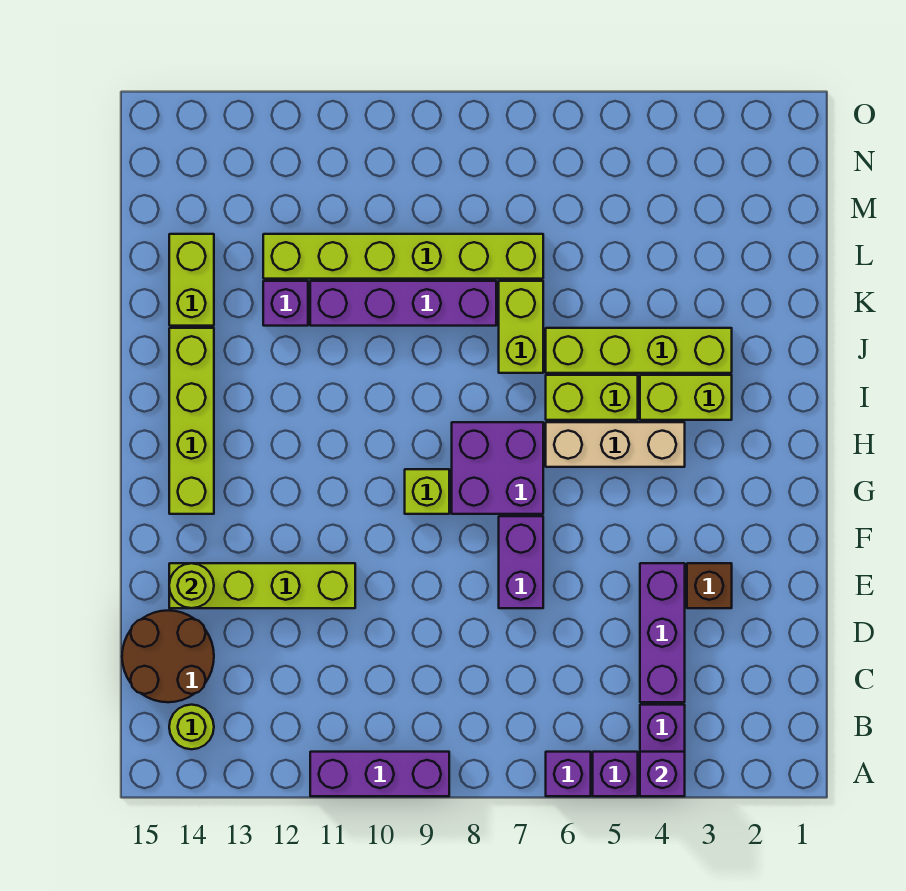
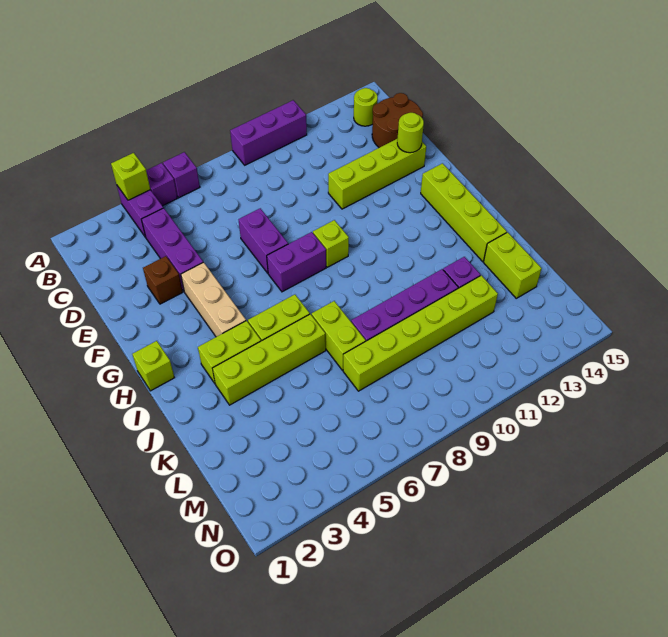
purple brick A4 level 2 -> lime brick A4 level 2
purple brick G7:H8 level 1 -> purple brick G7:G8 level 1
none -> lime brick H1 level 1
tan brick H4:H6 level 1 -> tan brick F4:H4 level 1

